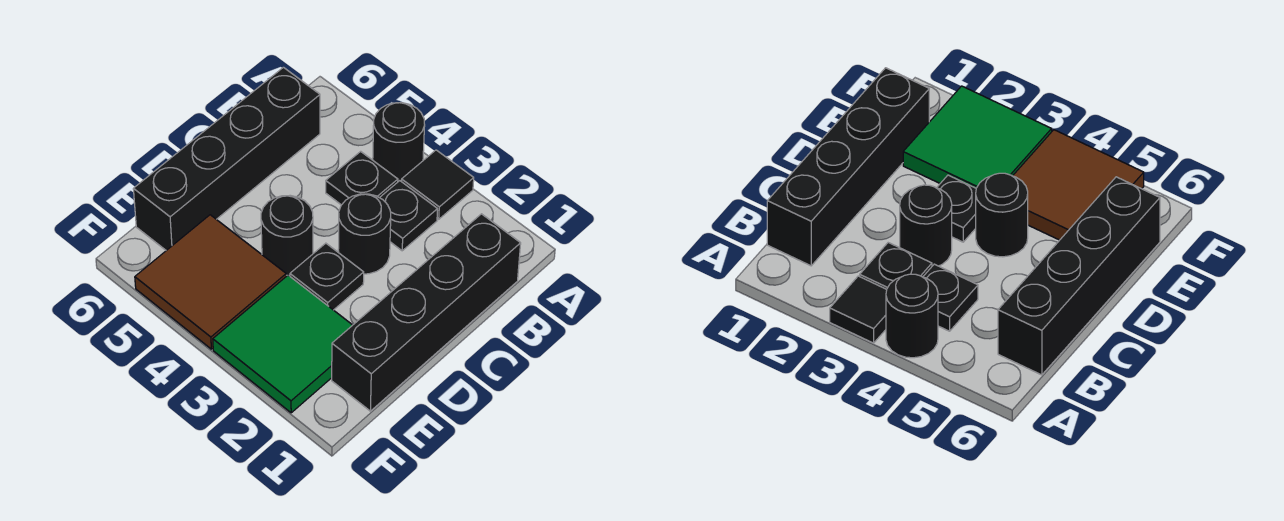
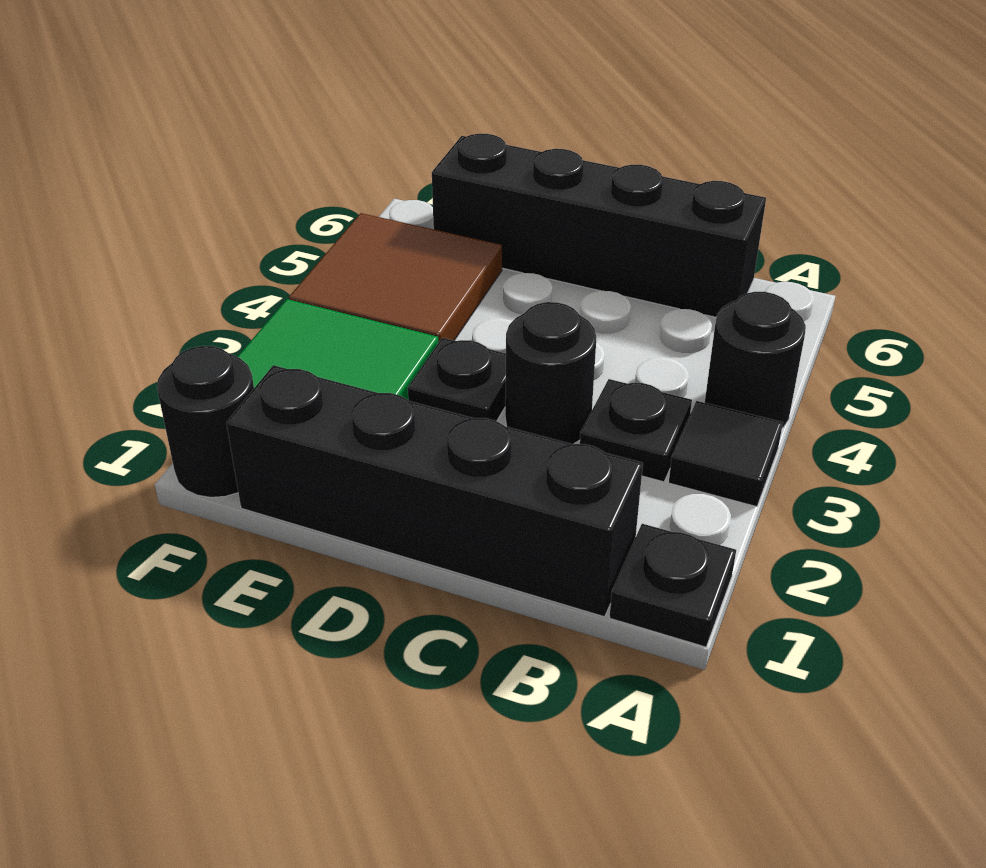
black plate B4 level 1 -> black plate A1 level 1
black round brick D4 level 1 -> black round brick F1 level 1

